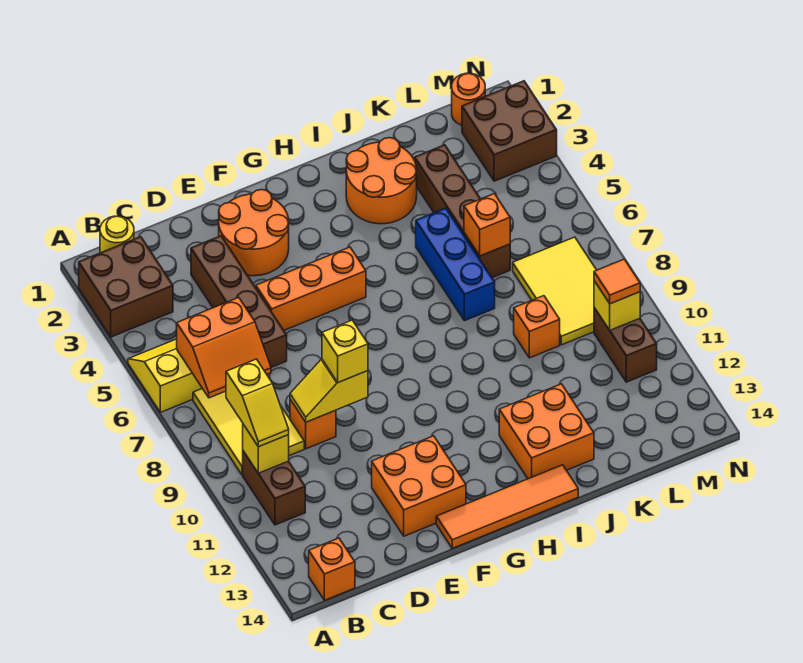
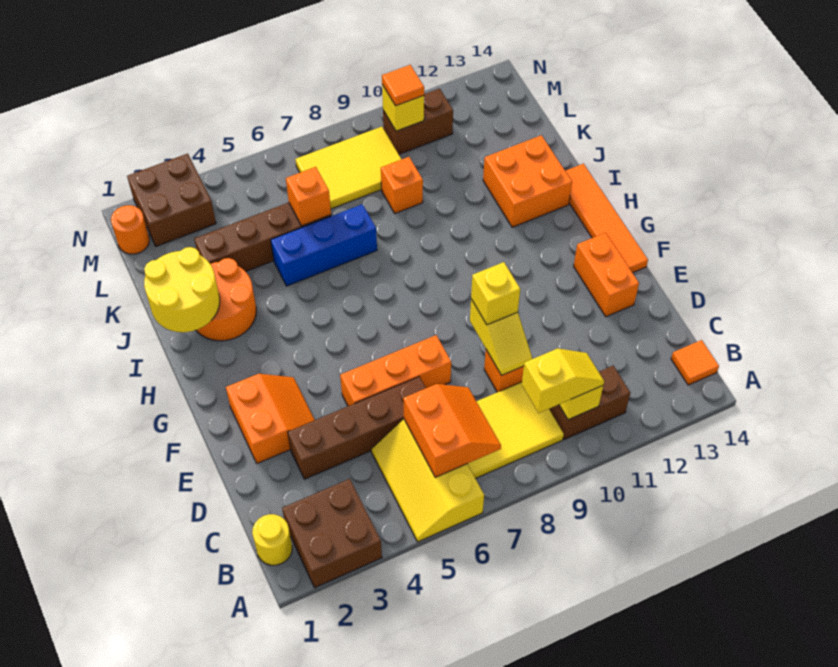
orange brick B14 level 1 -> orange tile B14 level 1
orange round brick E2:F3 level 1 -> orange slope E2:F3 level 1 top 2
orange brick E5:G5 level 1 -> orange brick E5:E7 level 1
orange brick E12:F13 level 1 -> orange brick E13:F13 level 1
none -> yellow round brick I1:J2 level 2

